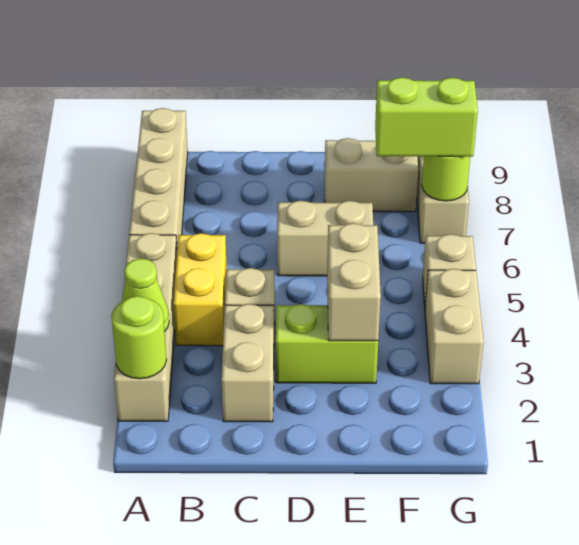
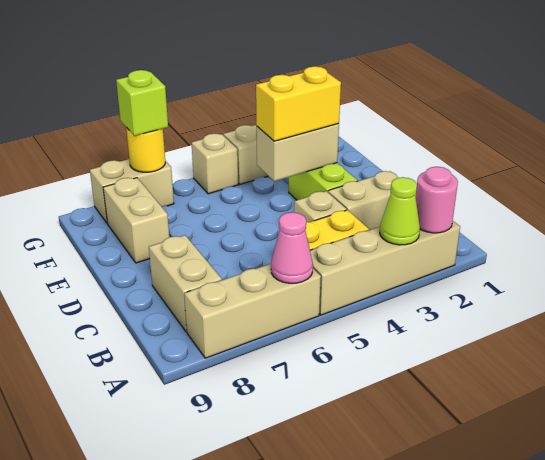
lime round brick A2 level 2 -> pink round brick A2 level 2
tan brick A6:A9 level 1 -> tan brick A6:A8 level 1
none -> pink cone A6 level 2
tan brick D6:E6 level 1 -> tan brick B8:C8 level 1
none -> yellow brick E3:E4 level 3
lime brick F7:G7 level 3 -> lime brick G7 level 3
lime round brick G7 level 2 -> yellow round brick G7 level 2

